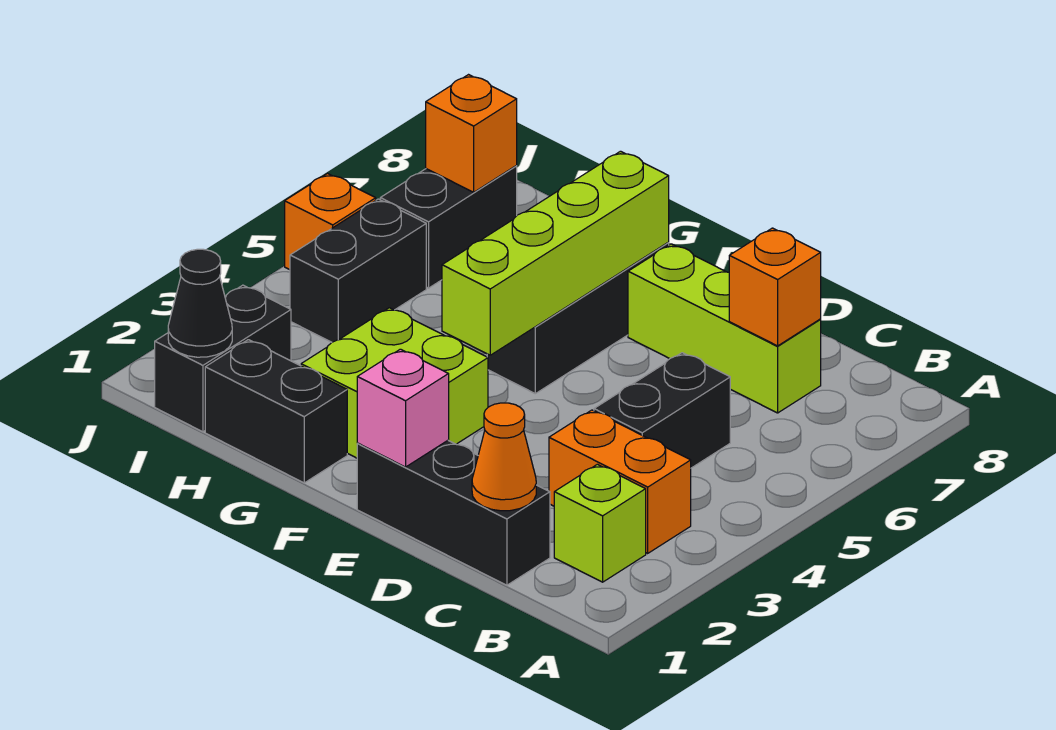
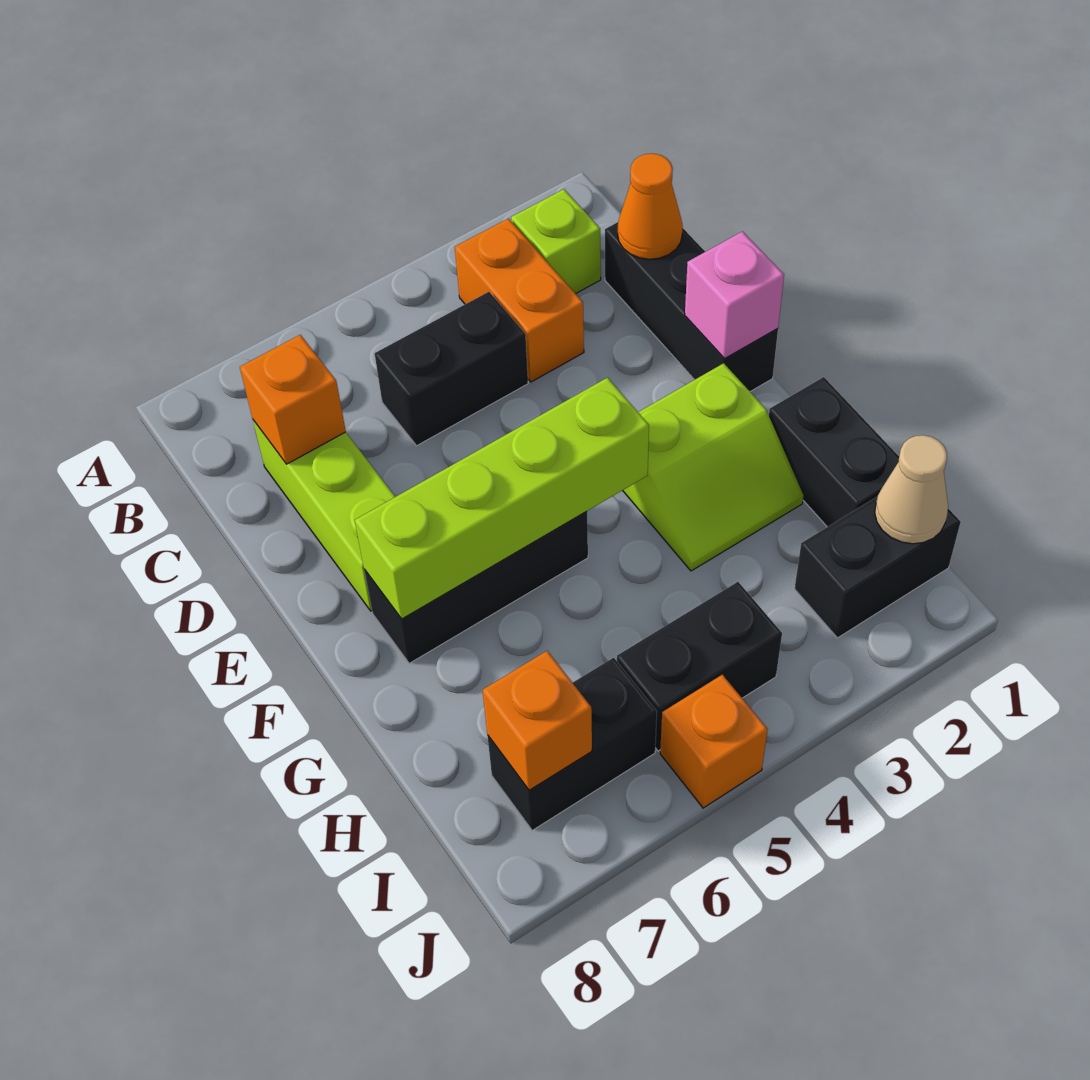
lime brick F2:G3 level 1 -> lime slope F2:G3 level 1 top F
black cone I1 level 2 -> tan cone I1 level 2

